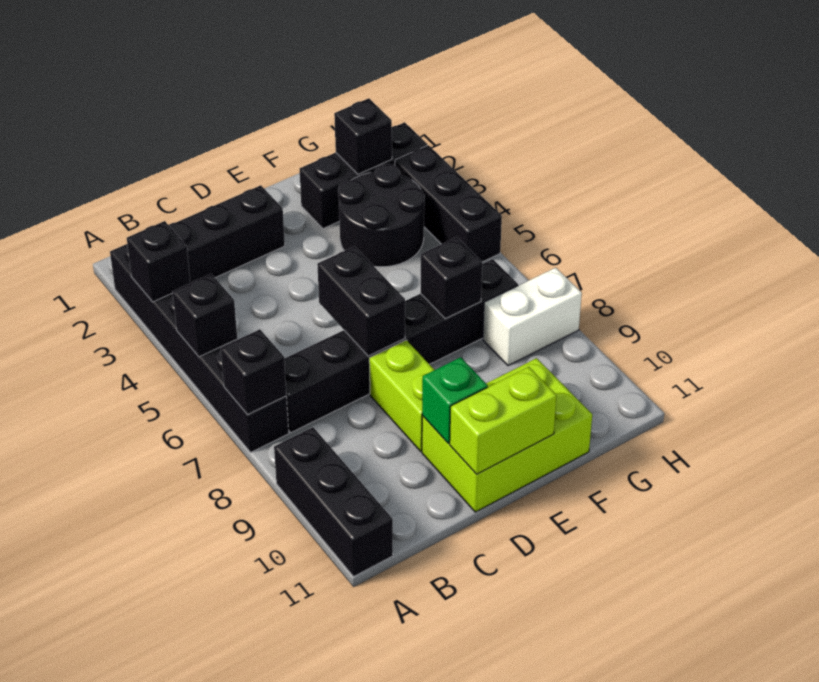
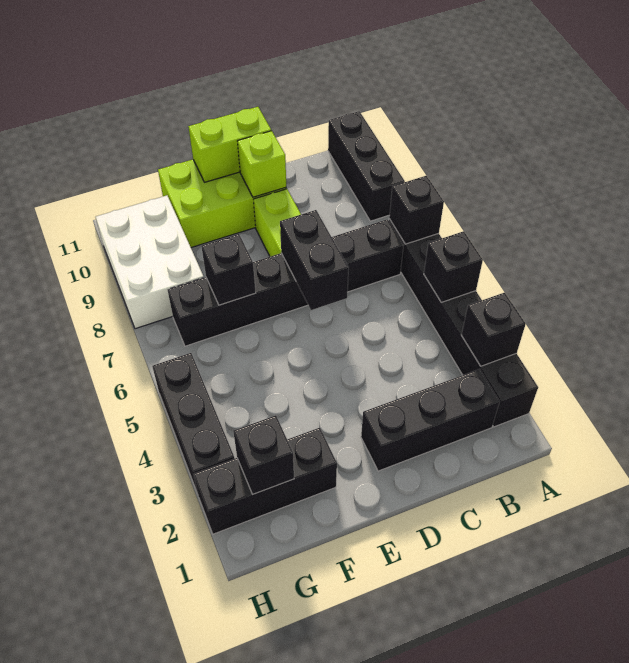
green brick D10 level 2 -> lime brick D10 level 2
black round brick F3:G4 level 1 -> none
white brick G8:H8 level 1 -> white brick G8:H10 level 1

